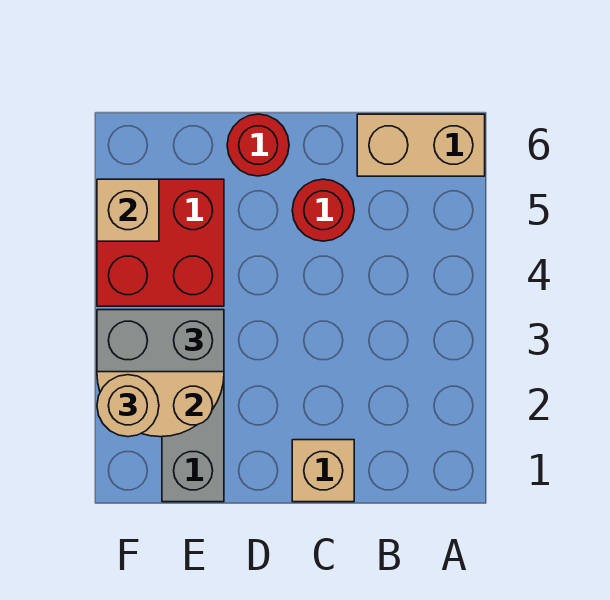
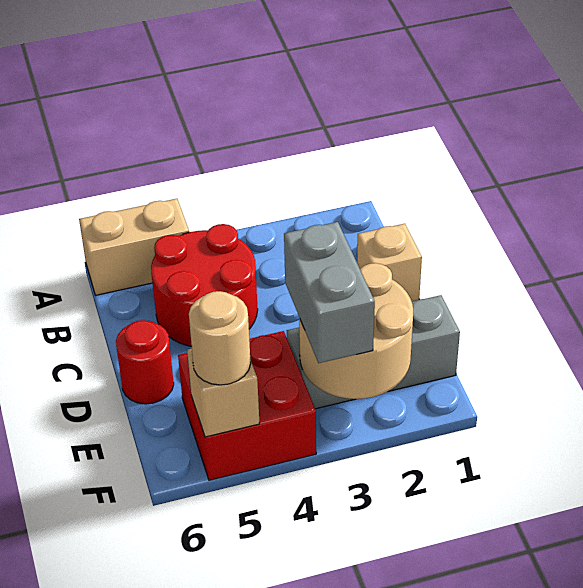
tan brick A6:B6 level 1 -> tan brick A5:A6 level 1
red round brick C5 level 1 -> red round brick B4:C5 level 1
tan round brick F2 level 3 -> tan round brick F5 level 3

